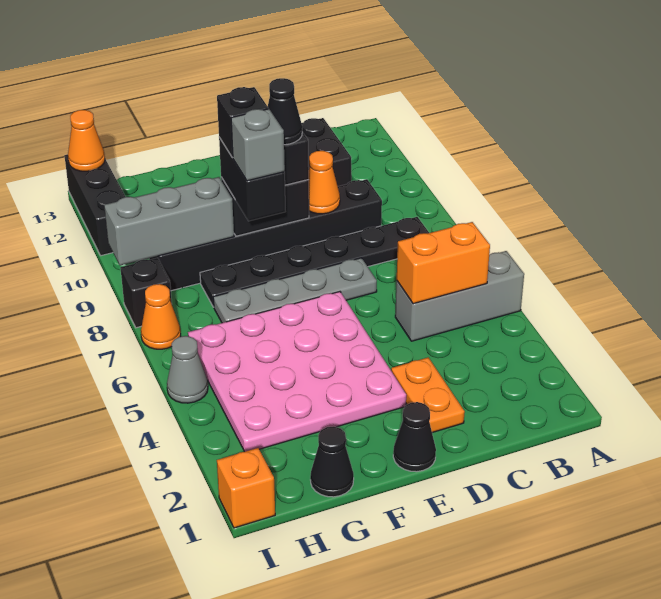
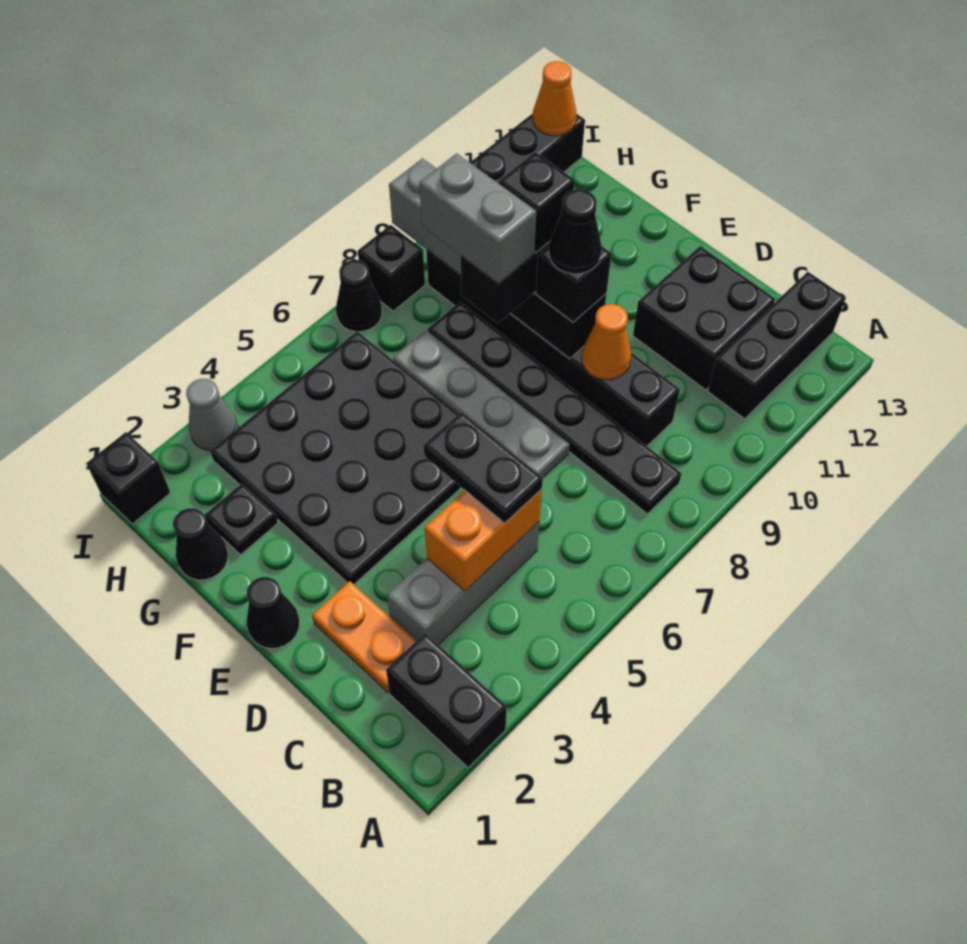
none -> black brick A2:B2 level 1
grey brick A5:C5 level 1 -> grey brick C3:C5 level 1
orange brick B5:C5 level 2 -> orange brick C4:C5 level 2
none -> black brick B11:B13 level 1
none -> black plate C5:D5 level 3
orange plate D2:D3 level 1 -> orange plate C2:D2 level 1
pink plate E3:H6 level 1 -> black plate E3:H6 level 1
grey brick F8 level 4 -> grey brick F8:G8 level 4
none -> black plate G2 level 1
orange brick I1 level 1 -> black brick I1 level 1
grey cone I5 level 1 -> grey cone I3 level 1
orange cone I7 level 1 -> black cone I7 level 1

